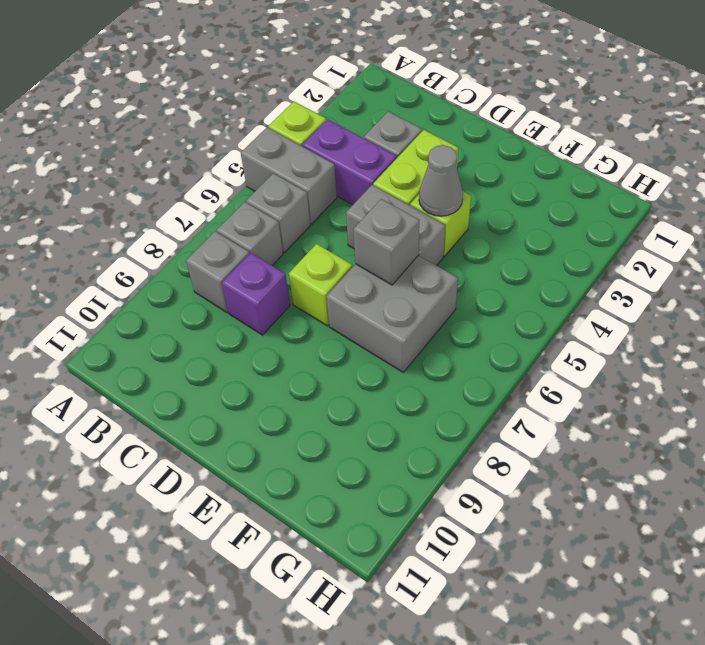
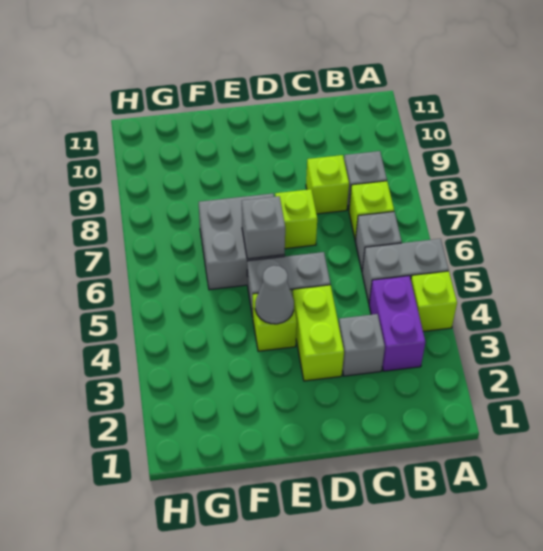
purple brick B4:C4 level 1 -> purple brick B3:B4 level 1
grey brick B7 level 1 -> lime brick B7 level 1
purple brick C8 level 1 -> lime brick C8 level 1

